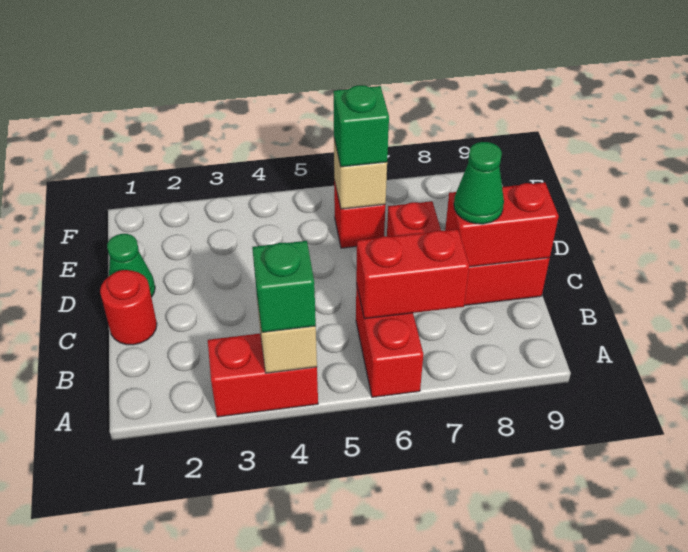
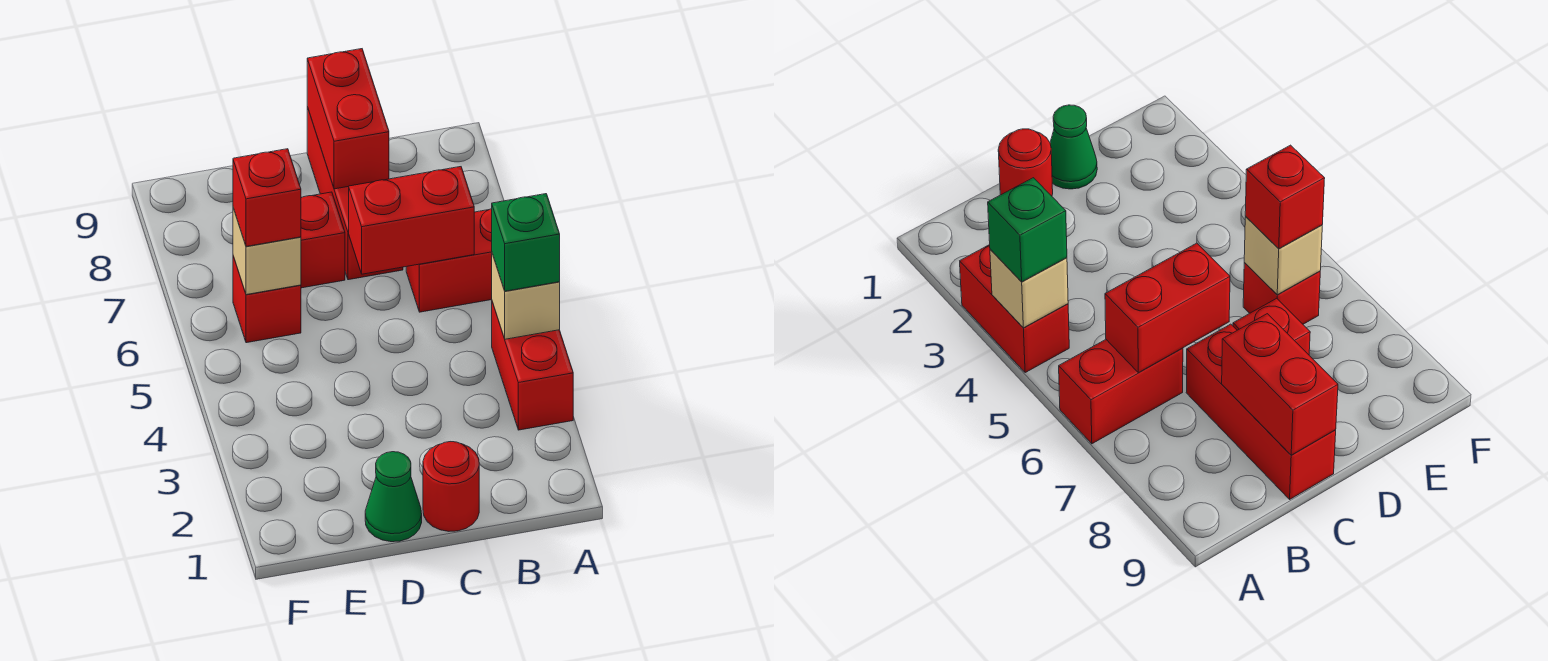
red brick B6:B7 level 2 -> red brick B6:C6 level 2
green cone C8 level 3 -> none
green brick E6 level 3 -> red brick E6 level 3

